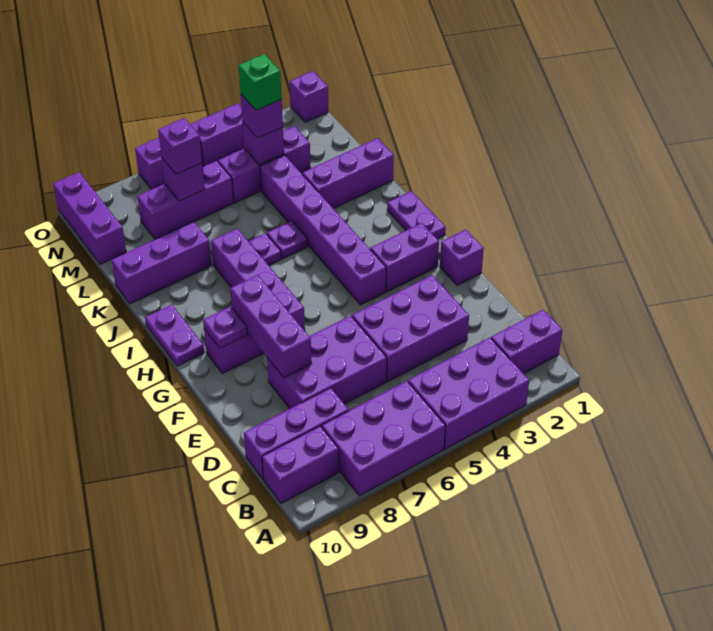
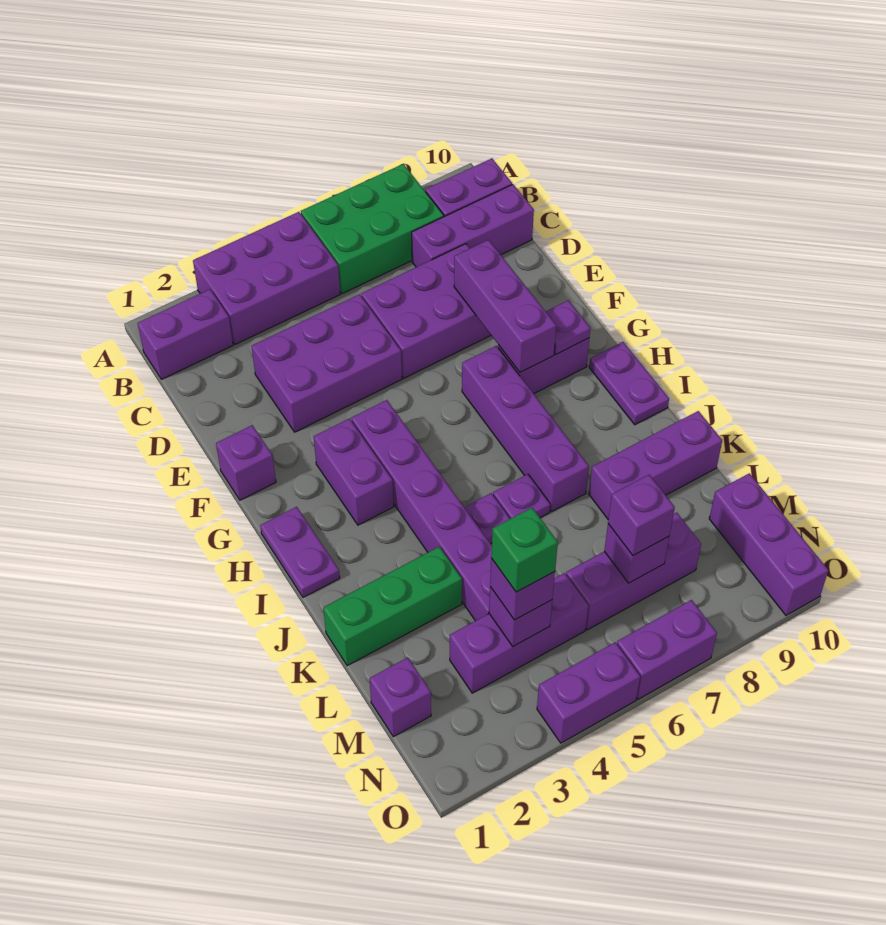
purple brick A6:B8 level 1 -> green brick A6:B8 level 1
purple brick G2:G3 level 1 -> purple brick G3:H3 level 1
purple brick K1:K3 level 1 -> green brick K1:K3 level 1
purple brick O1 level 1 -> purple brick M1 level 1

